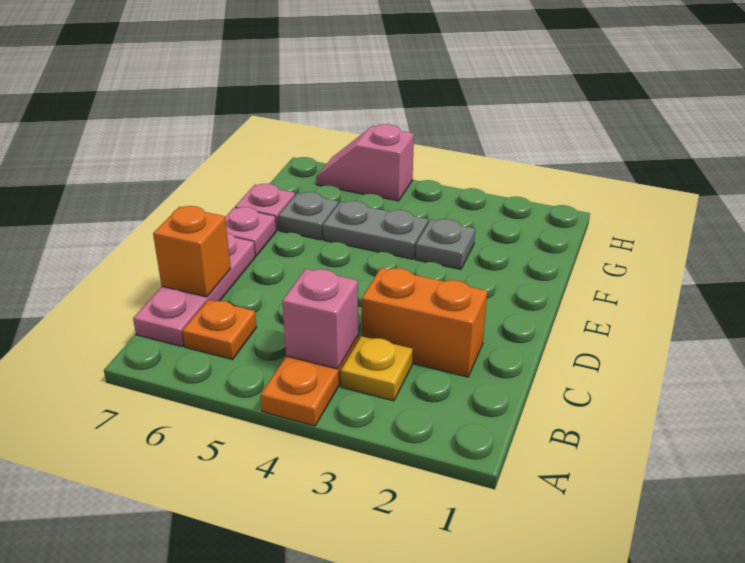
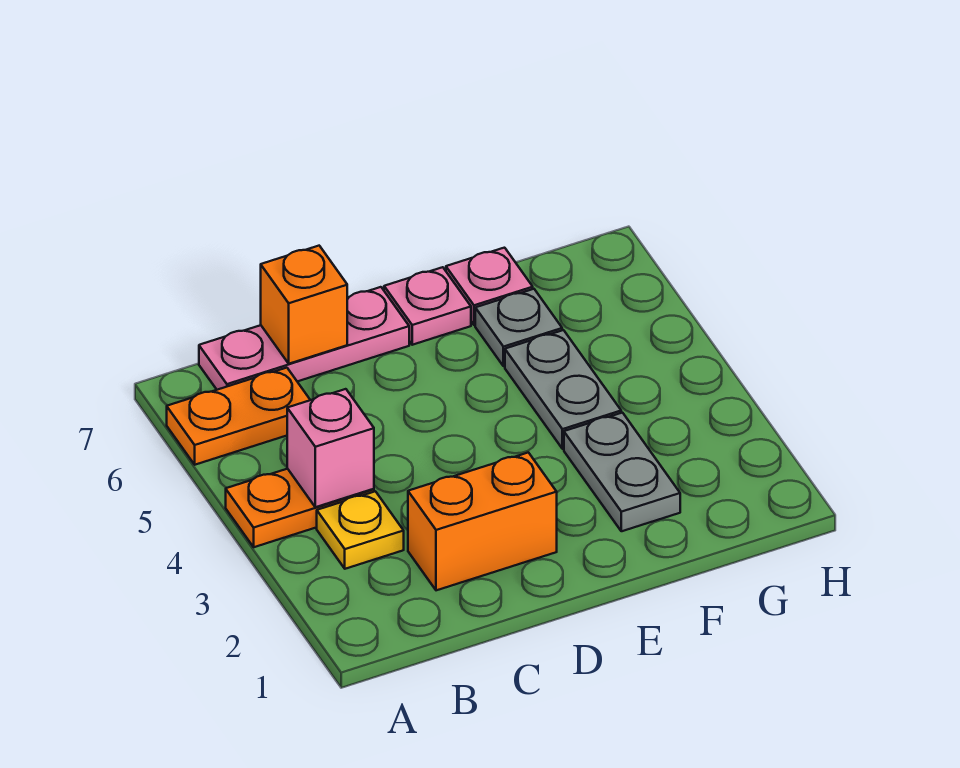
orange plate B6 level 1 -> orange plate A6:B6 level 1
orange brick C2:C3 level 1 -> orange brick C2:D2 level 1
grey plate F3 level 1 -> grey plate F2:F3 level 1
pink slope H5:H6 level 1 top 5 -> none

